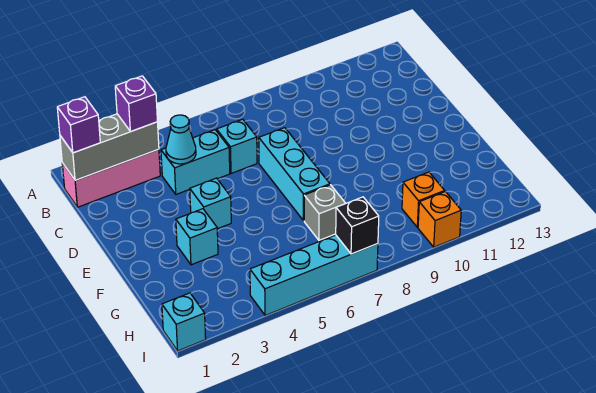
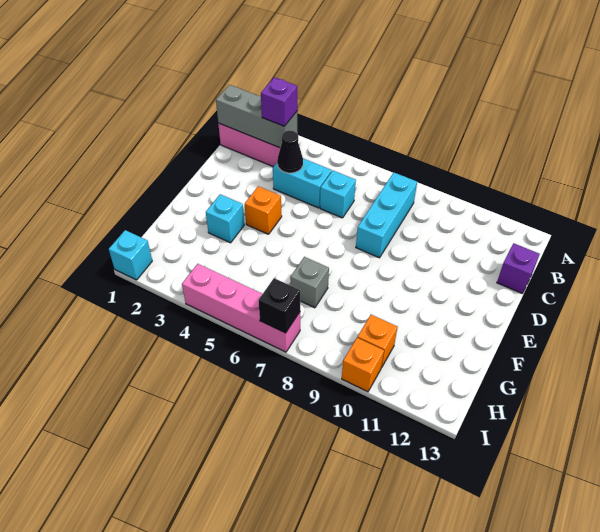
purple brick B1 level 3 -> purple brick C13 level 1
cyan cone C4 level 2 -> black cone C4 level 2
cyan brick D7:F7 level 1 -> cyan brick B8:D8 level 1
cyan brick E4 level 1 -> orange brick E4 level 1
cyan brick I4:I7 level 1 -> pink brick I4:I7 level 1

